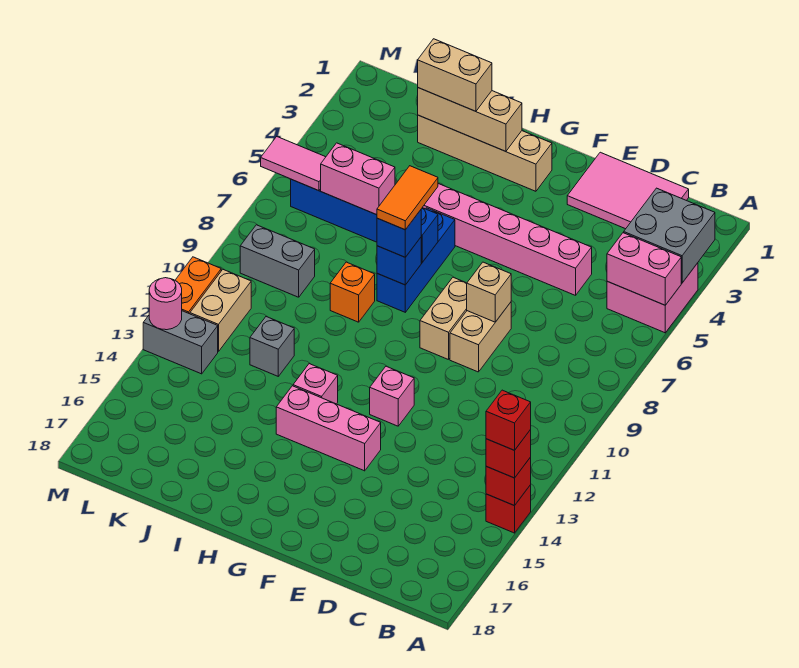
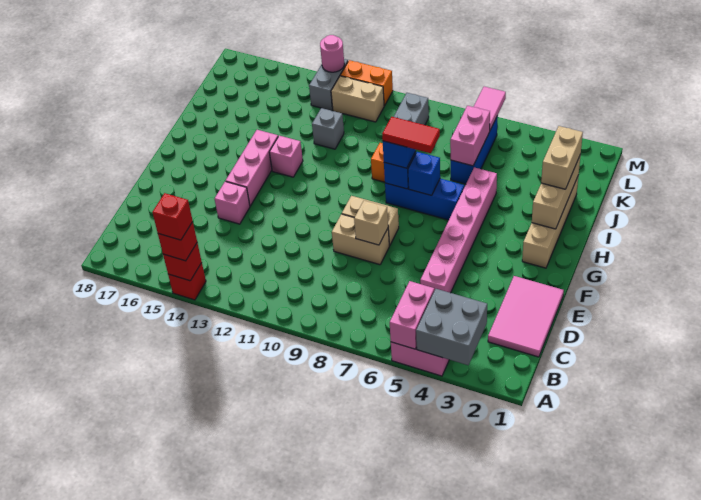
pink brick F12 level 1 -> pink brick E14 level 1
orange tile H7:H8 level 4 -> red tile H7:H8 level 4

